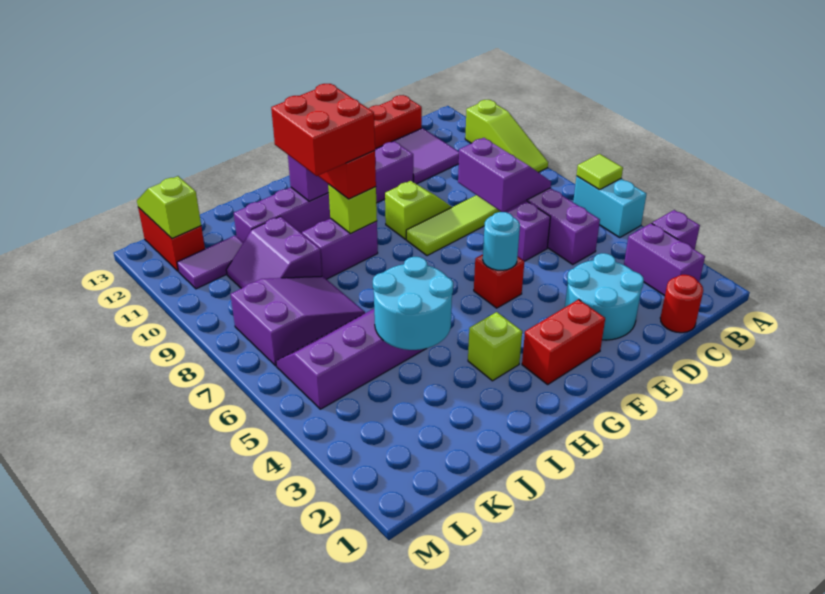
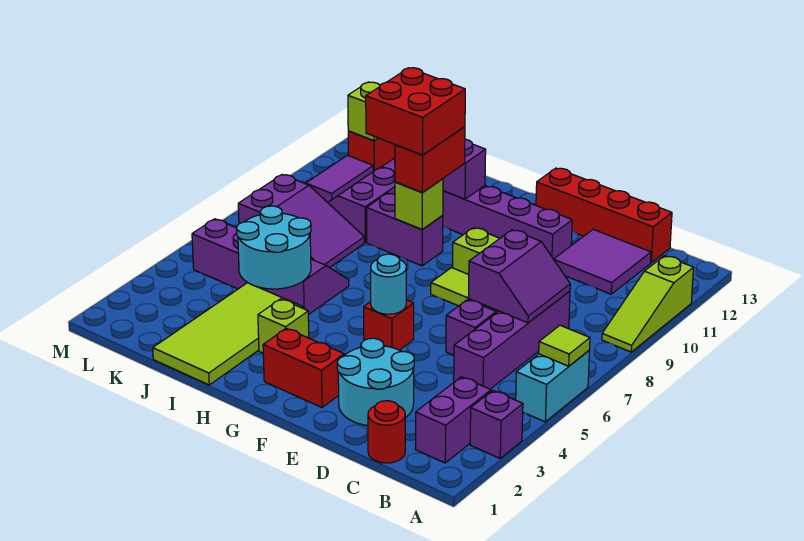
none -> lime tile I1:J4 level 1
purple tile K11:L11 level 1 -> purple tile L10:L11 level 1

